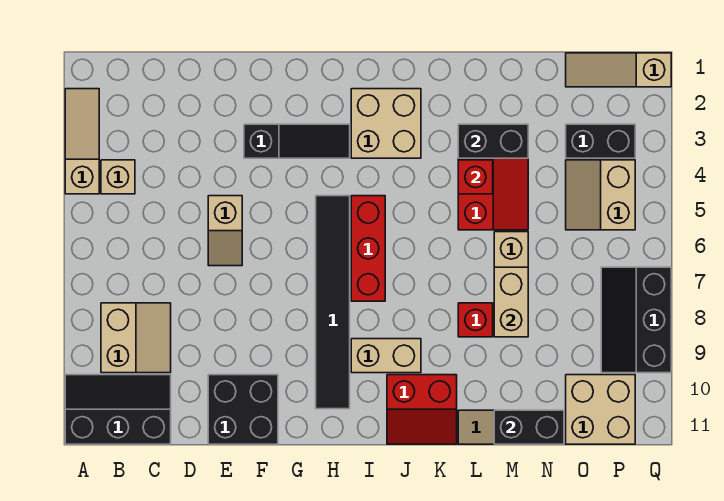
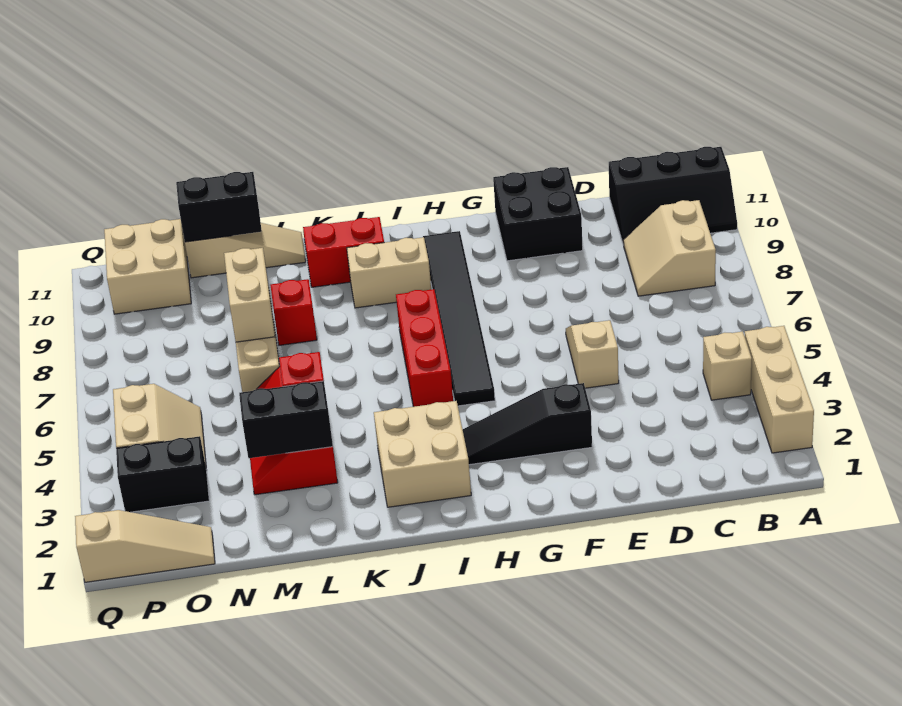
tan slope A2:A4 level 1 top 4 -> tan brick A2:A4 level 1
black slope P7:Q9 level 1 top Q -> none

